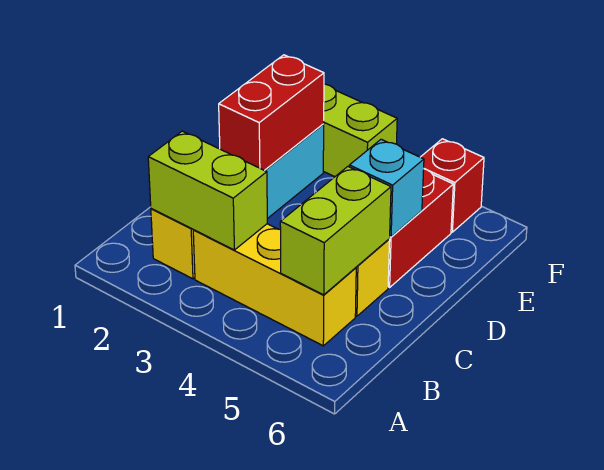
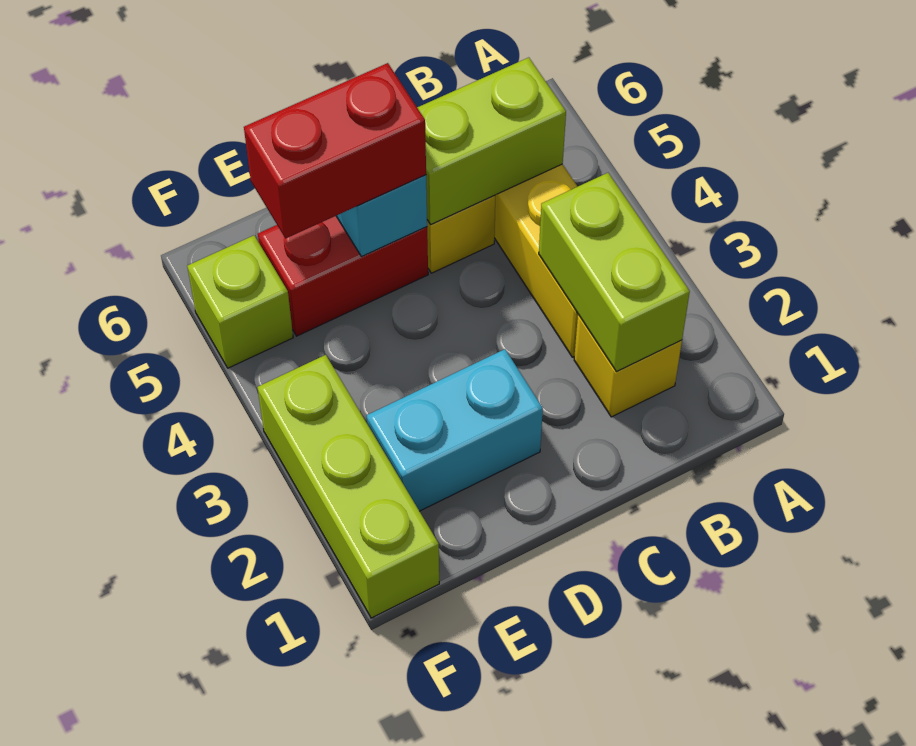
red brick D2:E2 level 2 -> red brick D5:E5 level 3
red brick F5 level 1 -> lime brick F5 level 1

